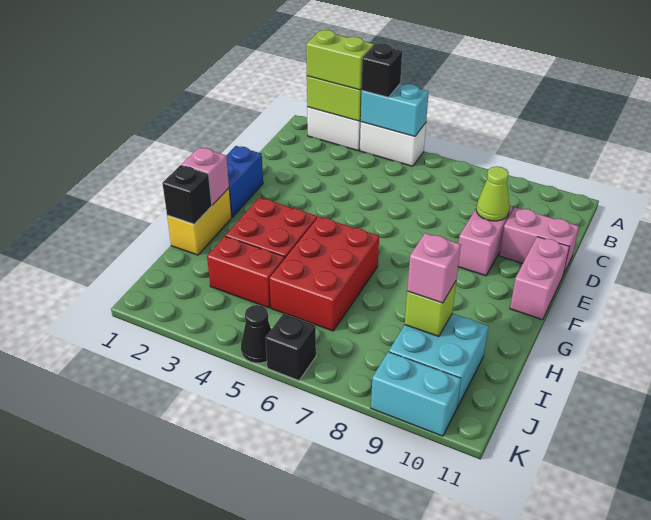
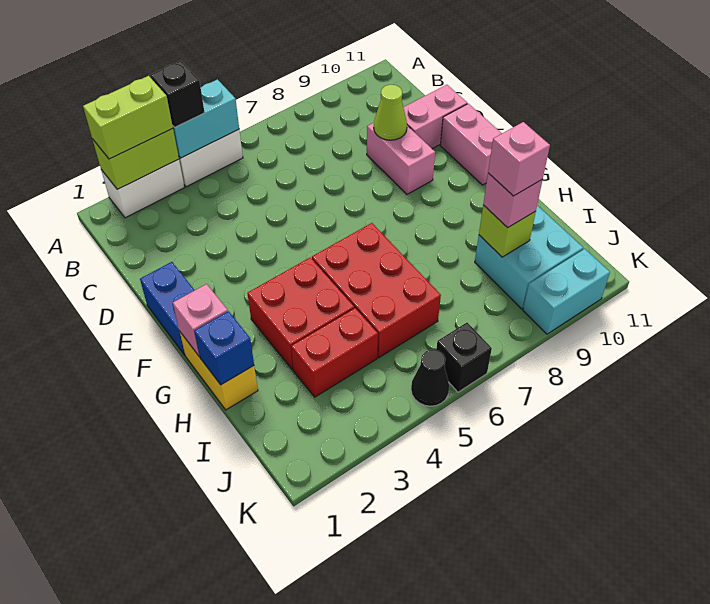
black brick H1 level 2 -> blue brick H1 level 2
none -> pink brick I9 level 4

